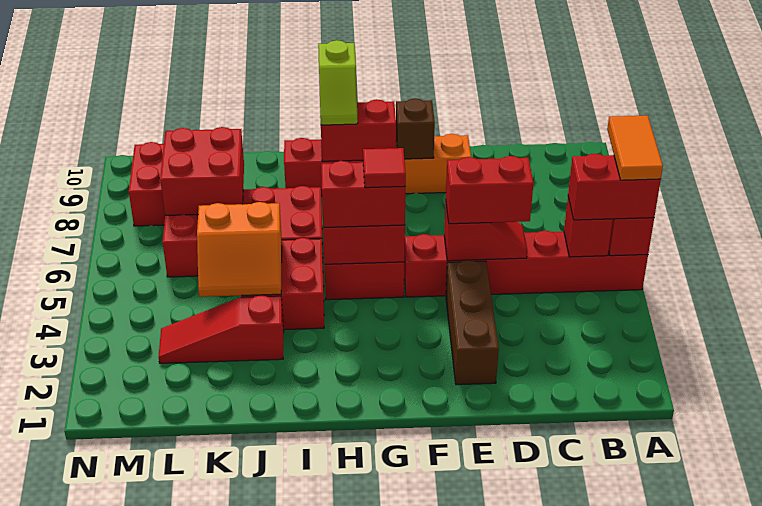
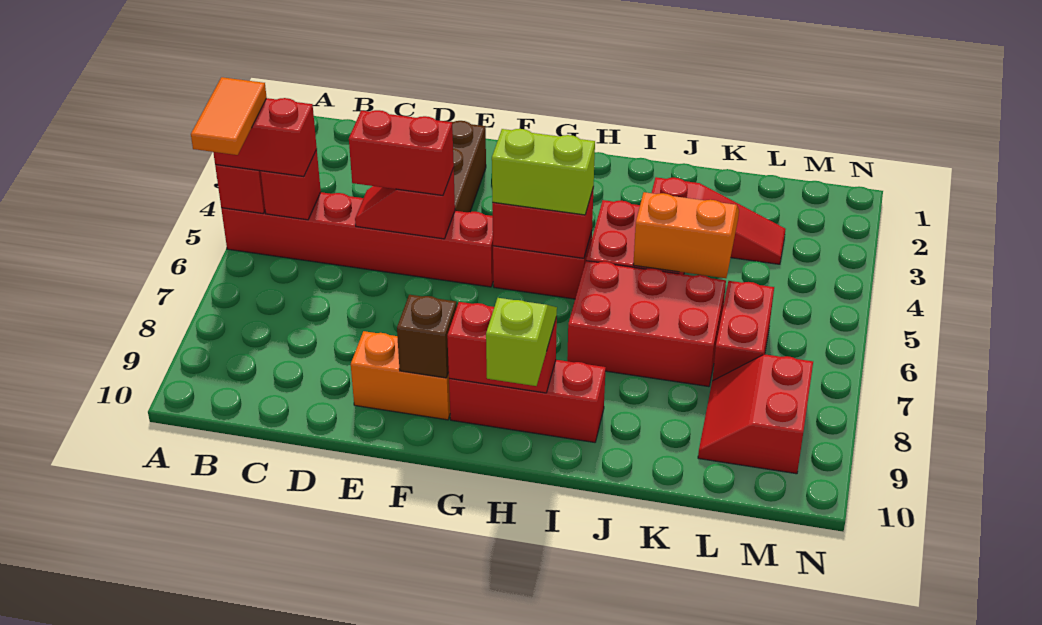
red brick G5:H5 level 3 -> lime brick G5:H5 level 3
red tile G5 level 4 -> none
red brick K7:L8 level 2 -> none

